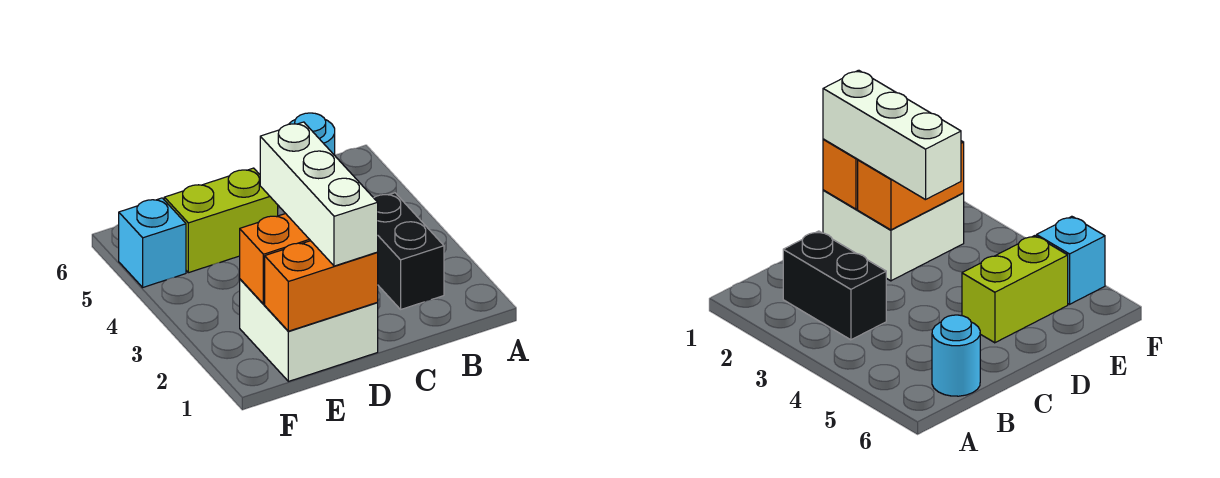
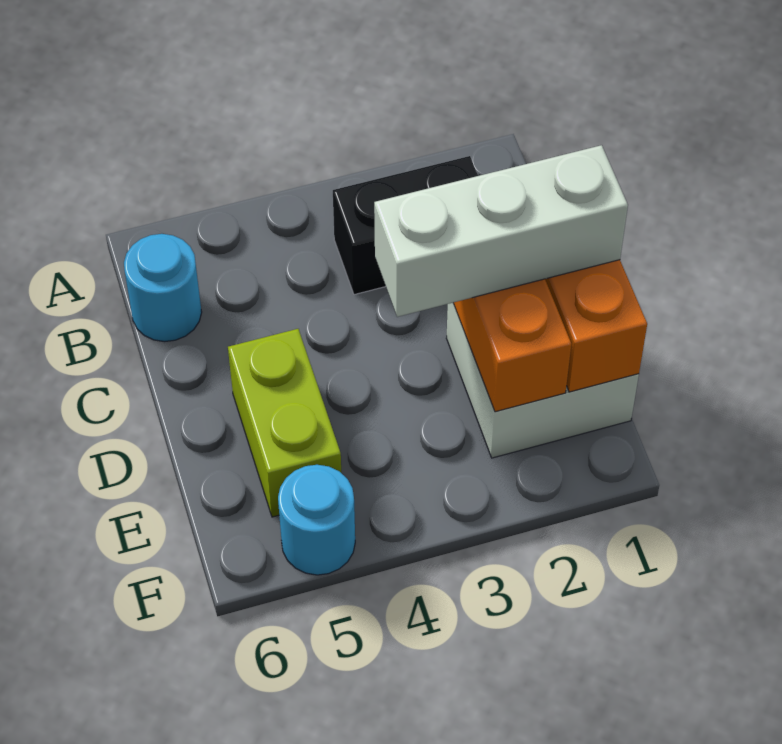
cyan brick F5 level 1 -> cyan round brick F5 level 1

